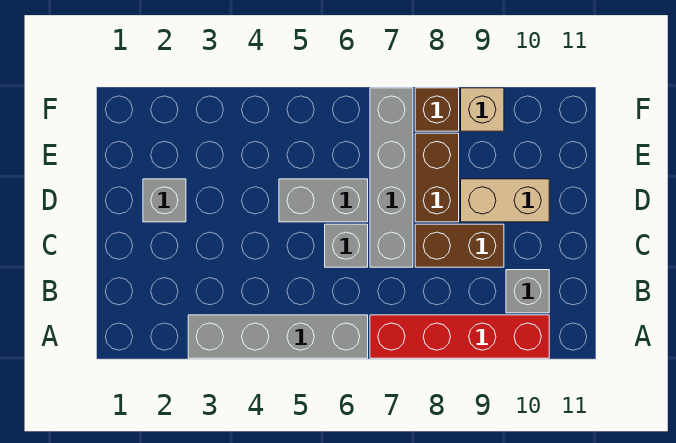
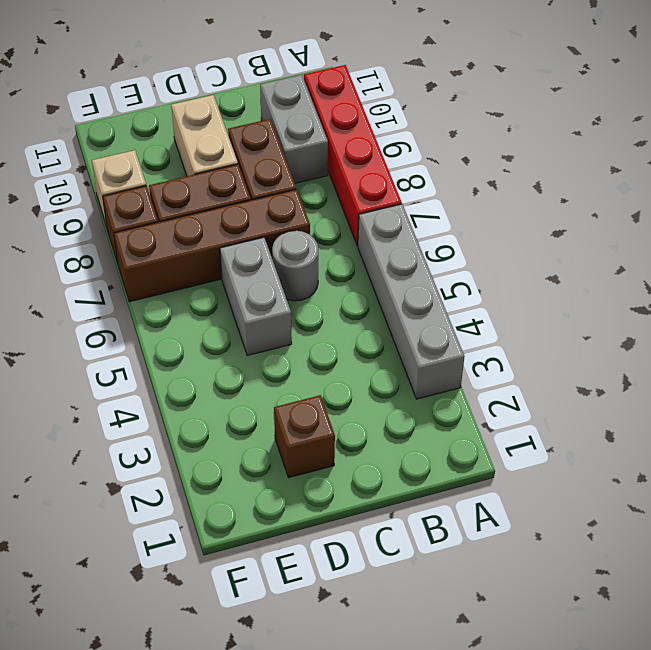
grey brick B10 level 1 -> grey brick B9:B10 level 1
grey brick C6 level 1 -> grey round brick C6 level 1
grey brick C7:F7 level 1 -> brown brick C7:F7 level 1
grey brick D2 level 1 -> brown brick D2 level 1

